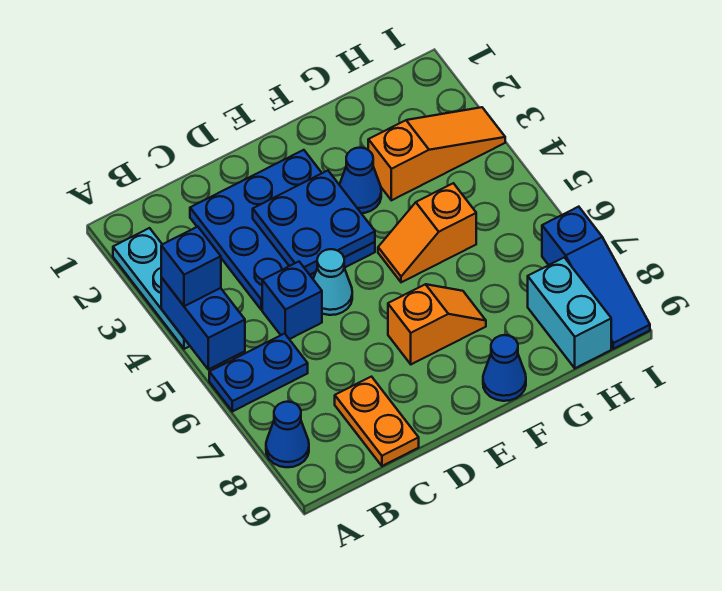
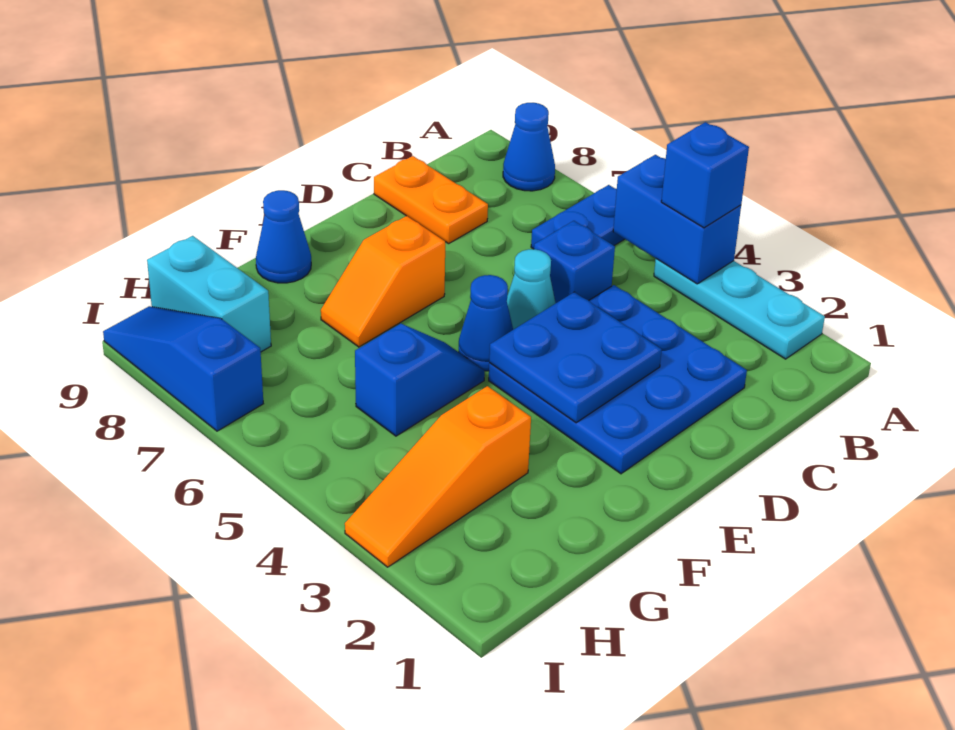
blue cone F3 level 1 -> blue cone E5 level 1
orange slope F5:G5 level 1 top G -> blue slope F5:G5 level 1 top G

